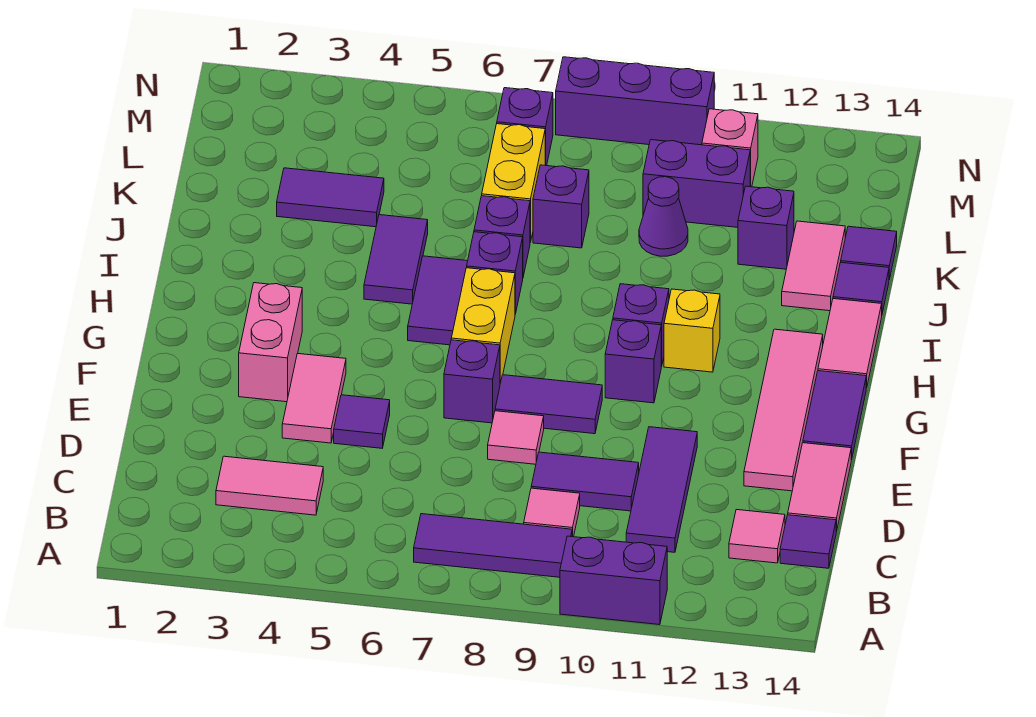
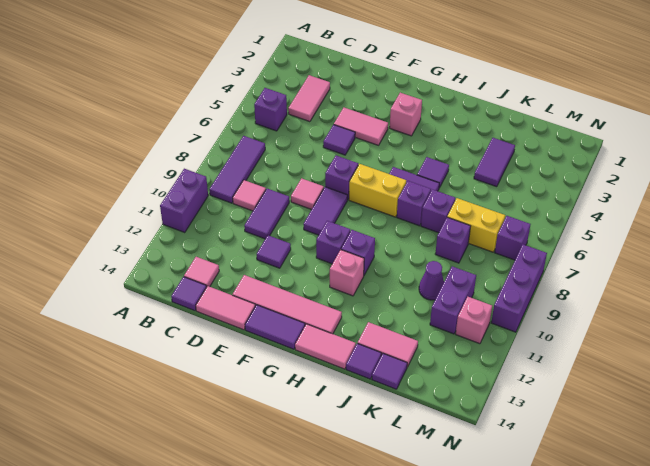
purple tile C11:E11 level 1 -> purple tile E11 level 1
pink brick F3:G3 level 1 -> pink brick G3 level 1
yellow brick H11 level 1 -> pink brick H11 level 1
purple tile I5:J5 level 1 -> purple tile I5 level 1
purple brick K12 level 1 -> purple brick B5 level 1

